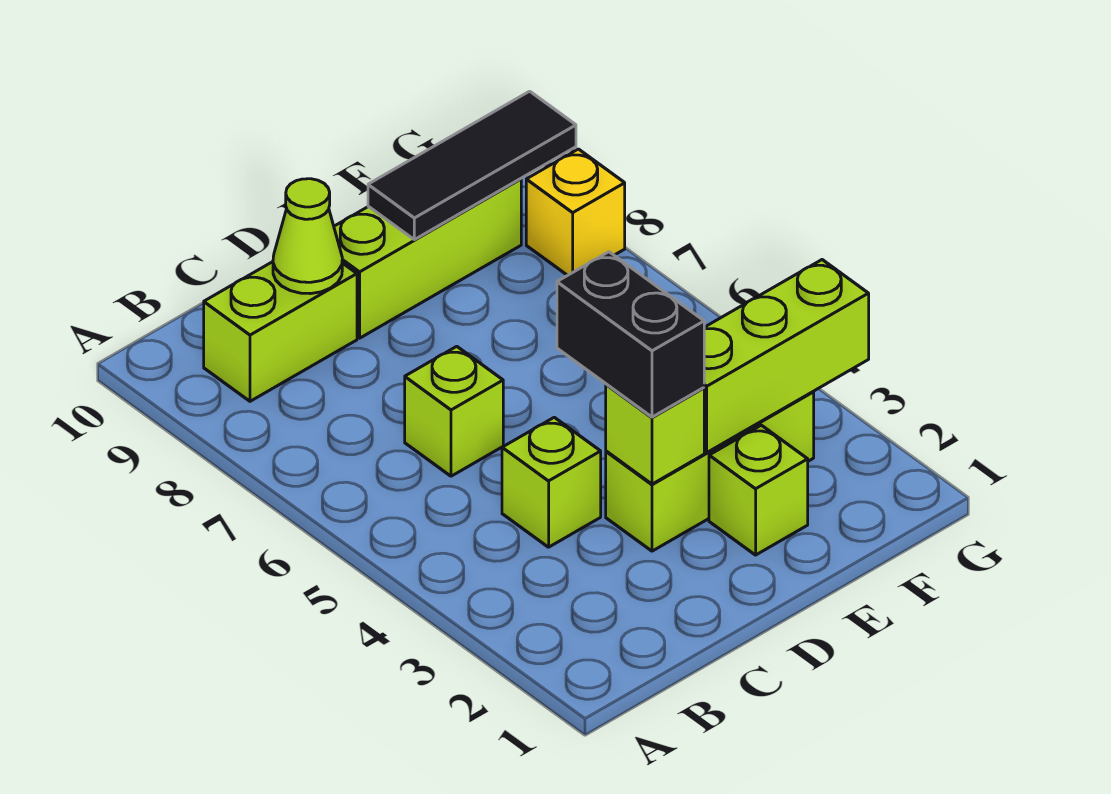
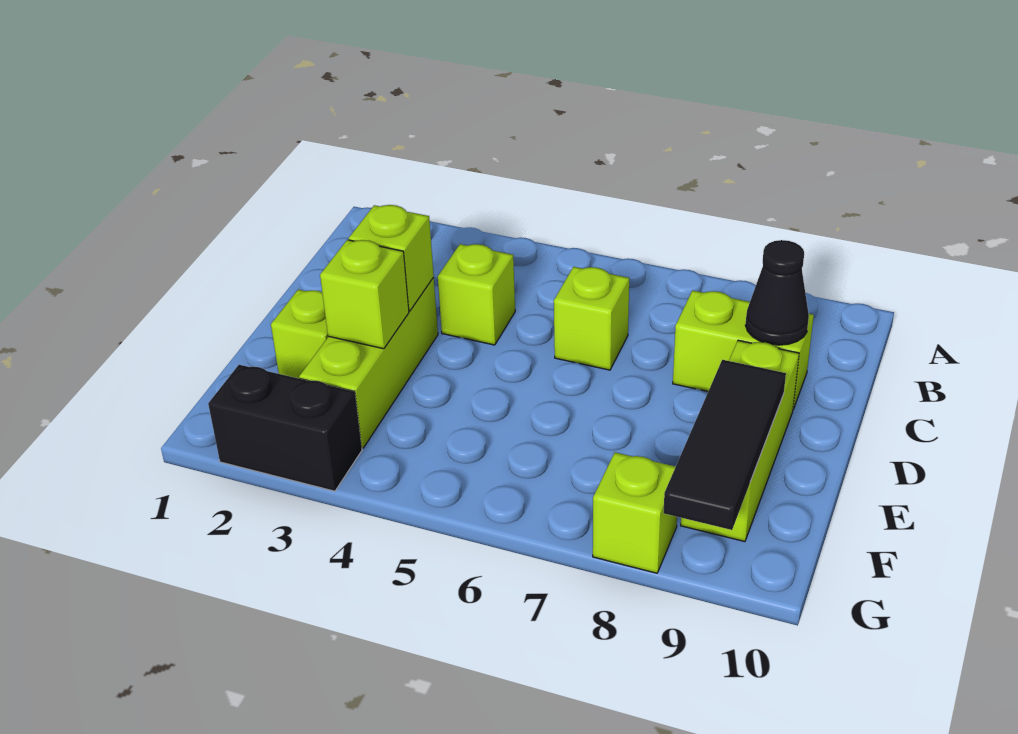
lime brick B9:C9 level 1 -> lime brick C8:C9 level 1
lime cone C9 level 2 -> black cone C9 level 2
black brick D3:D4 level 3 -> black brick G2:G3 level 1
lime brick E3:G3 level 2 -> lime brick E3 level 2
yellow brick G8 level 1 -> lime brick G8 level 1

